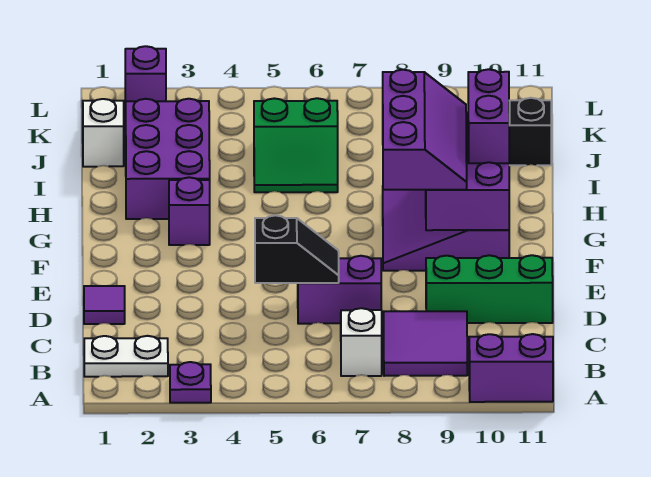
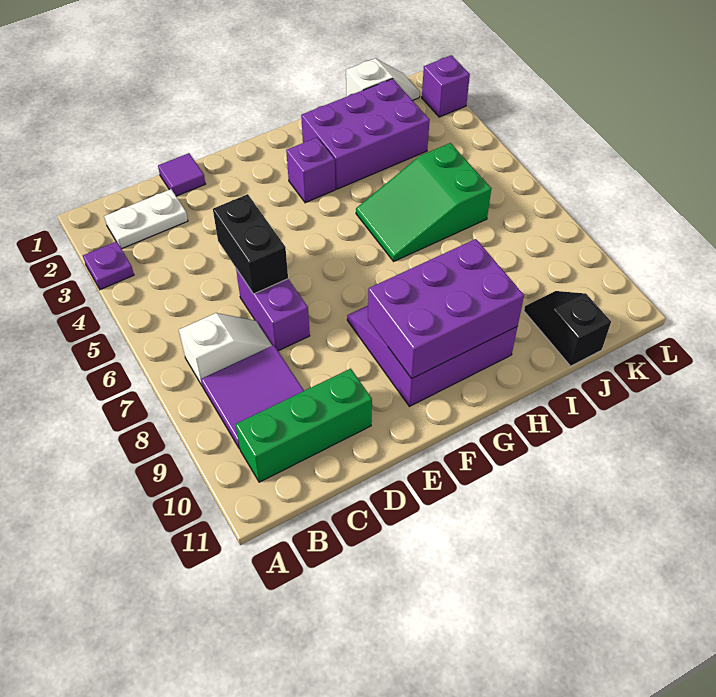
purple brick A10:A11 level 1 -> none
white plate B1:B2 level 1 -> white plate B2:C2 level 1
black slope D5:D6 level 2 top 5 -> black brick D5:D6 level 2
green brick D9:D11 level 1 -> green brick B10:D10 level 1
purple slope F8:H9 level 3 top 8 -> none
purple brick G10:H10 level 3 -> none
green slope I5:J6 level 1 top J -> green slope H5:J6 level 1 top J

